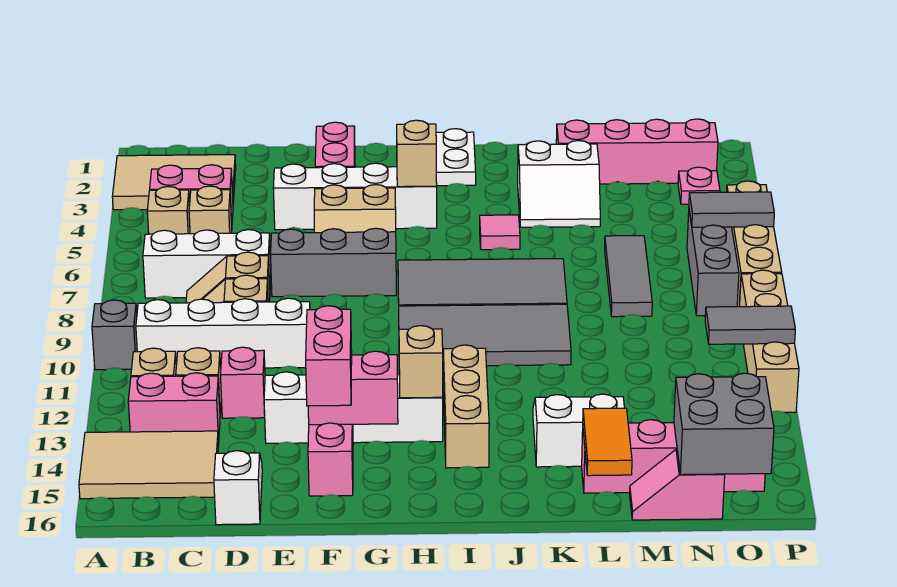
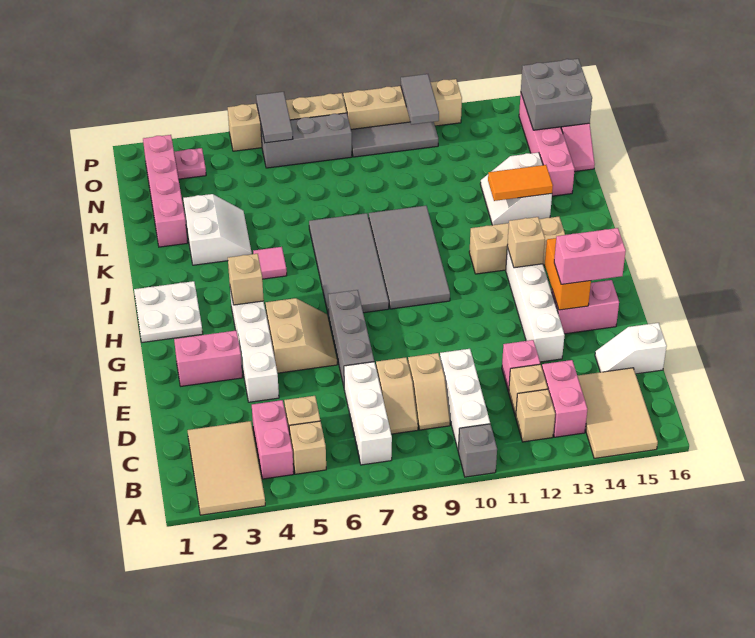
white brick B10:E10 level 1 -> white brick B10:D10 level 1
pink brick F14:G14 level 2 -> orange brick F14:G14 level 2
orange tile L15:L16 level 2 -> orange tile K13:K14 level 2
grey tile M6:M8 level 1 -> grey tile O9:O11 level 1

